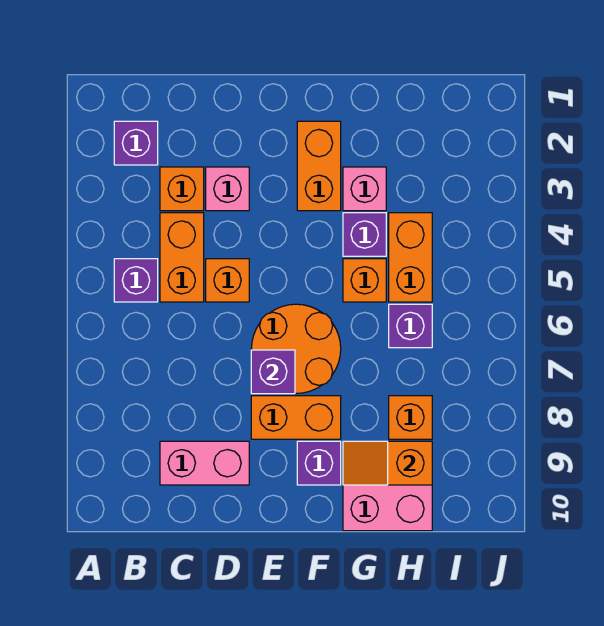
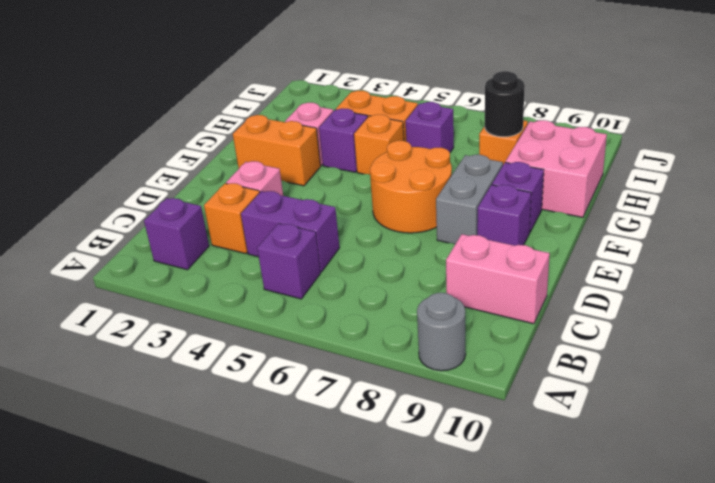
none -> grey round brick A9 level 1
orange brick C4:C5 level 1 -> purple brick C4:C5 level 1
pink brick C9:D9 level 1 -> pink brick C9:C10 level 1
orange brick D5 level 1 -> none
purple brick E7 level 2 -> purple brick E9 level 1
orange brick E8:F8 level 1 -> grey brick E8:F8 level 1
orange slope G9:H9 level 2 top H -> none
none -> black round brick H8 level 2

